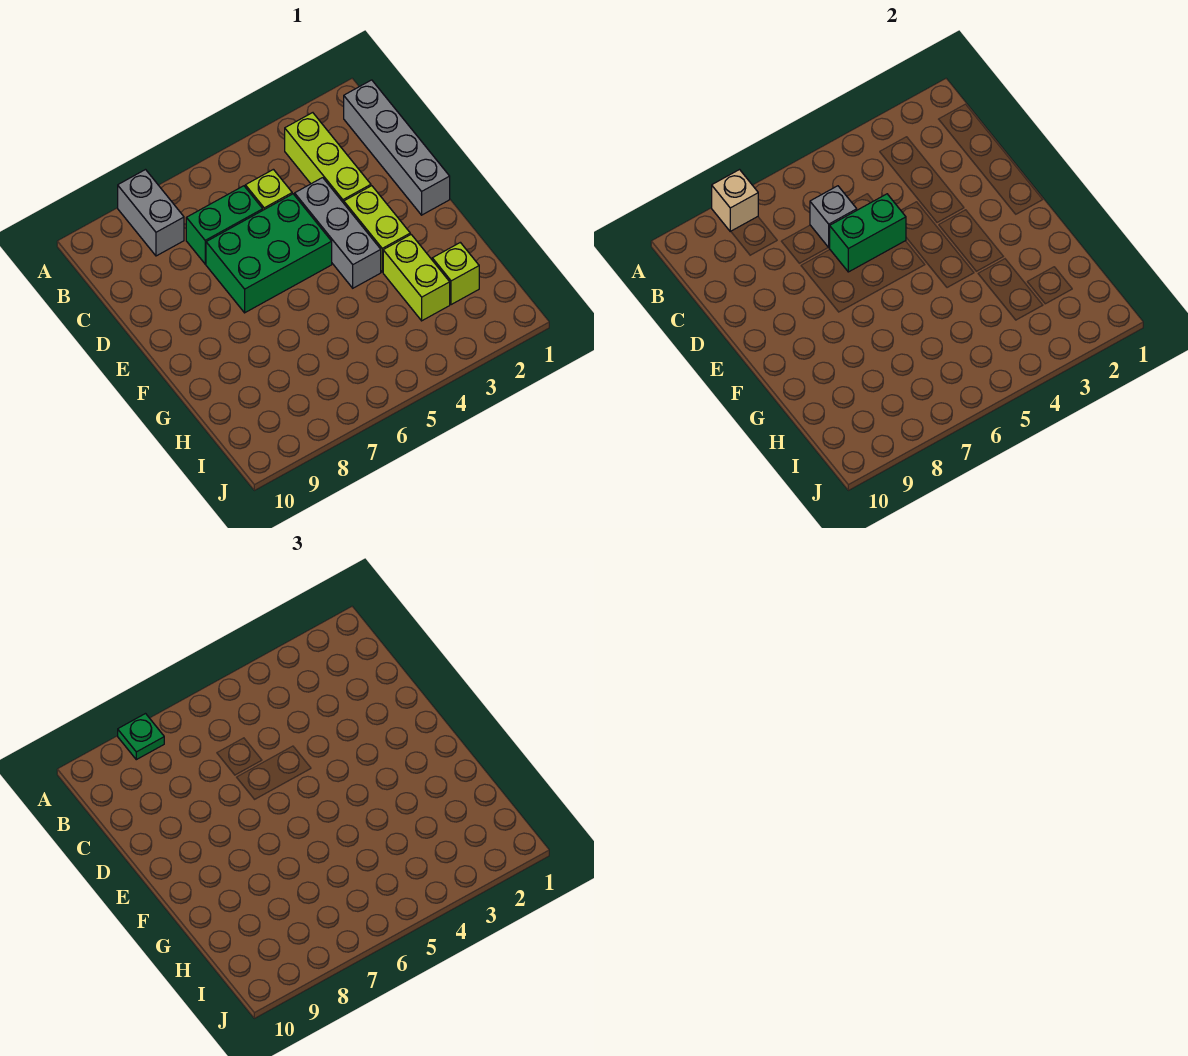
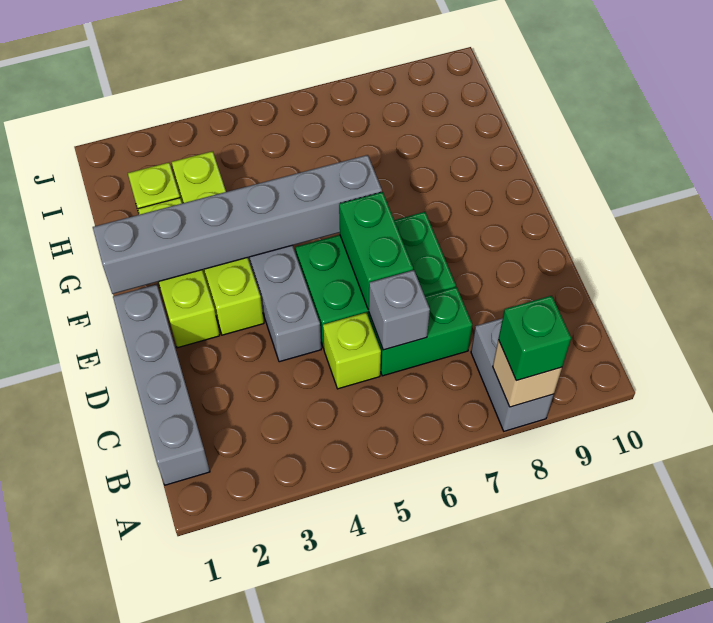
green plate A8 level 3 -> green brick A8 level 3
lime brick B3:D3 level 1 -> lime brick E2:G2 level 1
green brick D5:D6 level 2 -> green brick D6:E6 level 2
none -> grey brick F1:F6 level 2

